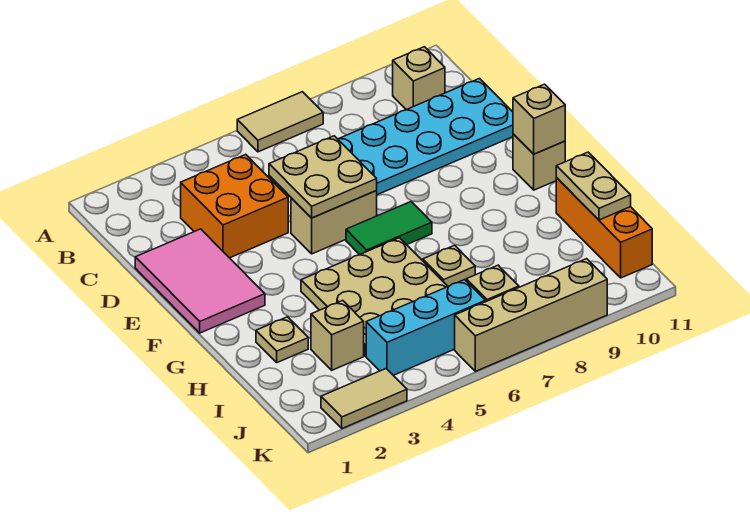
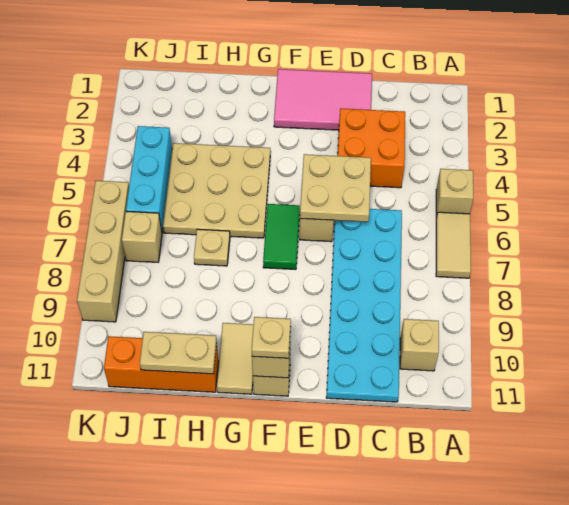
tan plate H2 level 1 -> tan plate F11 level 3
tan brick I3 level 1 -> tan brick A5 level 1
tan tile K2:K3 level 1 -> tan tile G10:G11 level 1

